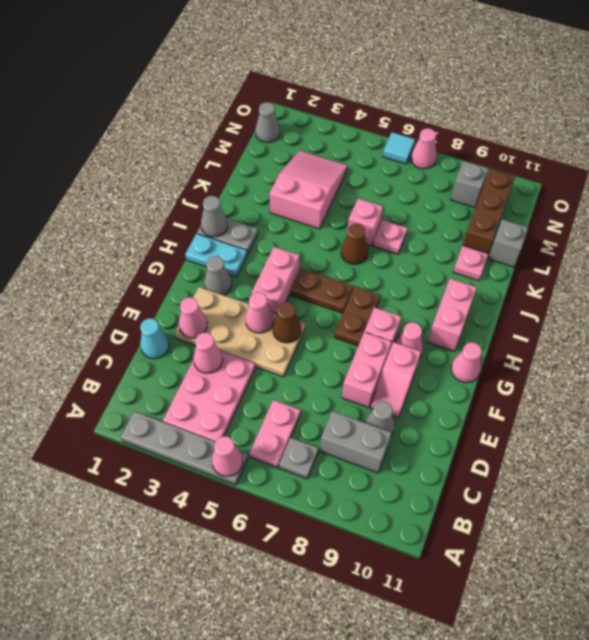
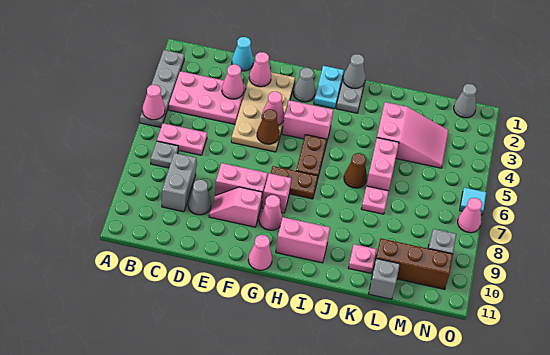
pink brick K6 level 1 -> pink brick K5:K6 level 1

